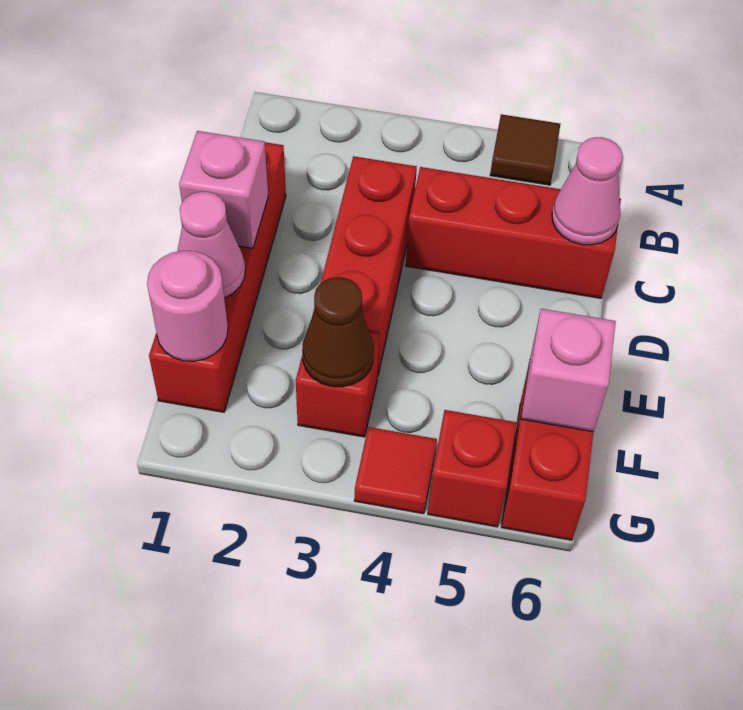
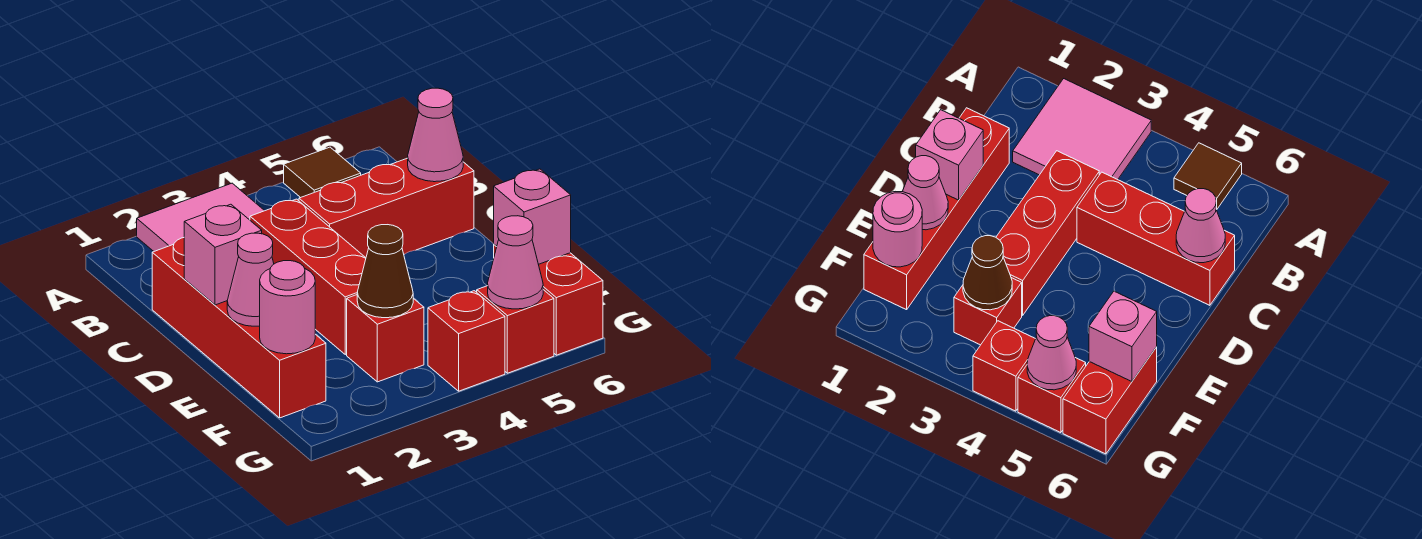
none -> pink tile A2:B3 level 1
red tile G4 level 1 -> red brick G4 level 1
none -> pink cone G5 level 2

